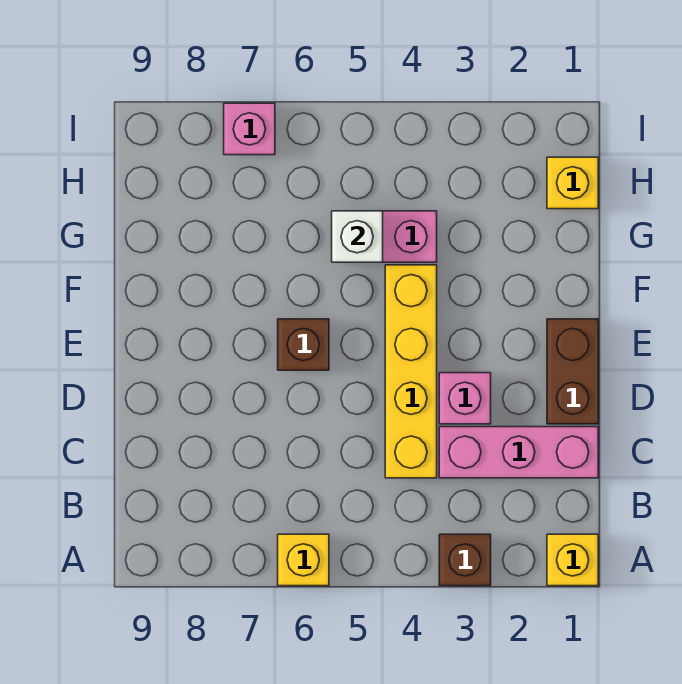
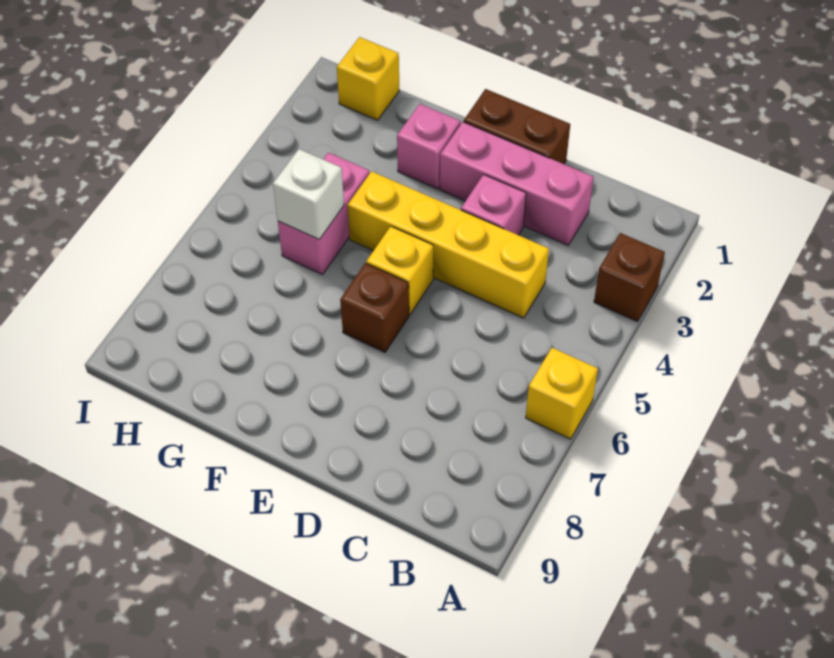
yellow brick A1 level 1 -> yellow brick E5 level 1
pink brick C1:C3 level 1 -> pink brick C2:E2 level 1
pink brick I7 level 1 -> pink brick F2 level 1

